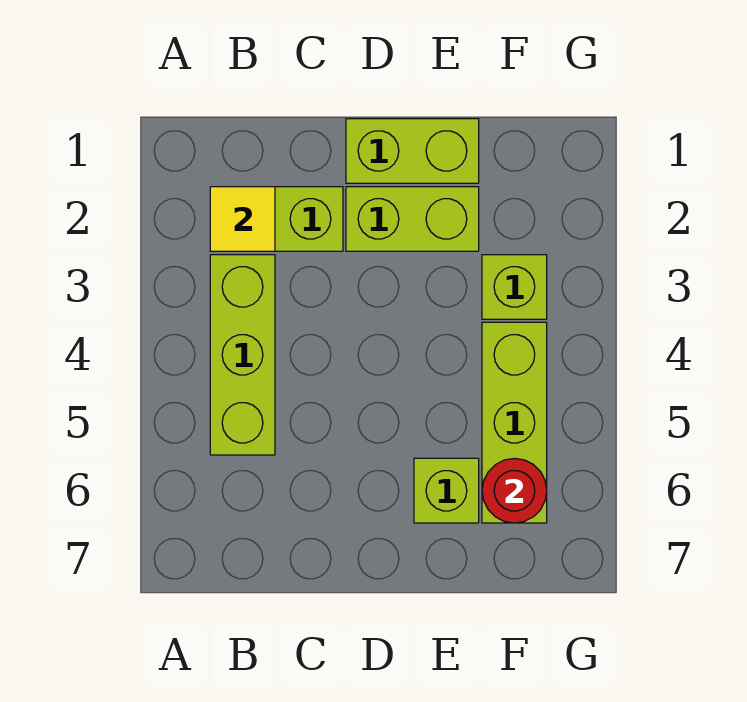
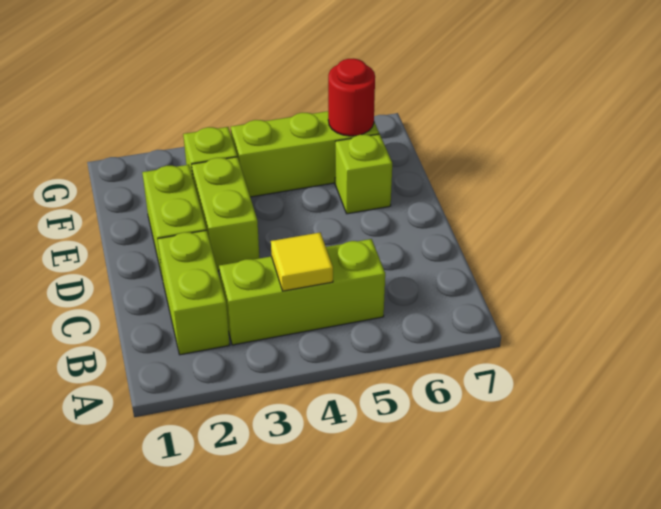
yellow tile B2 level 2 -> yellow tile B4 level 2
lime brick D1:E1 level 1 -> lime brick D3:E3 level 1

